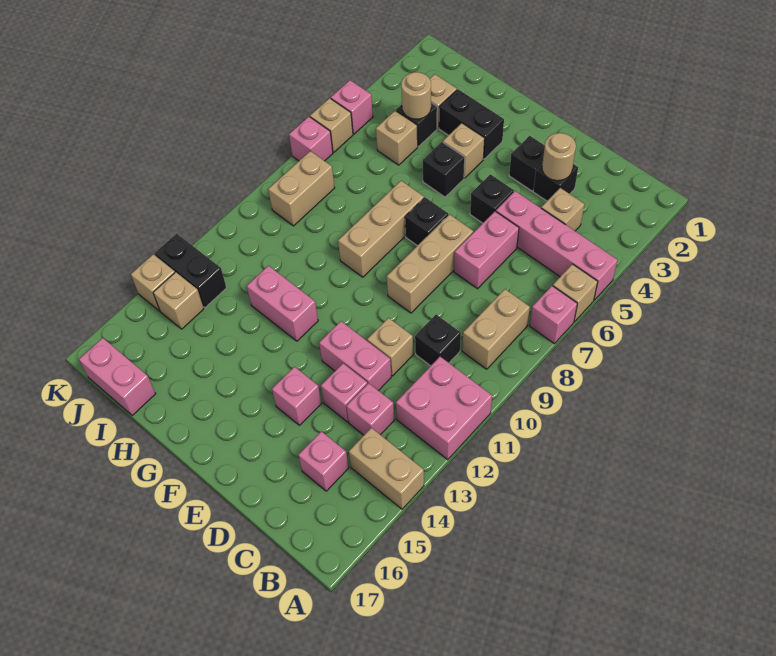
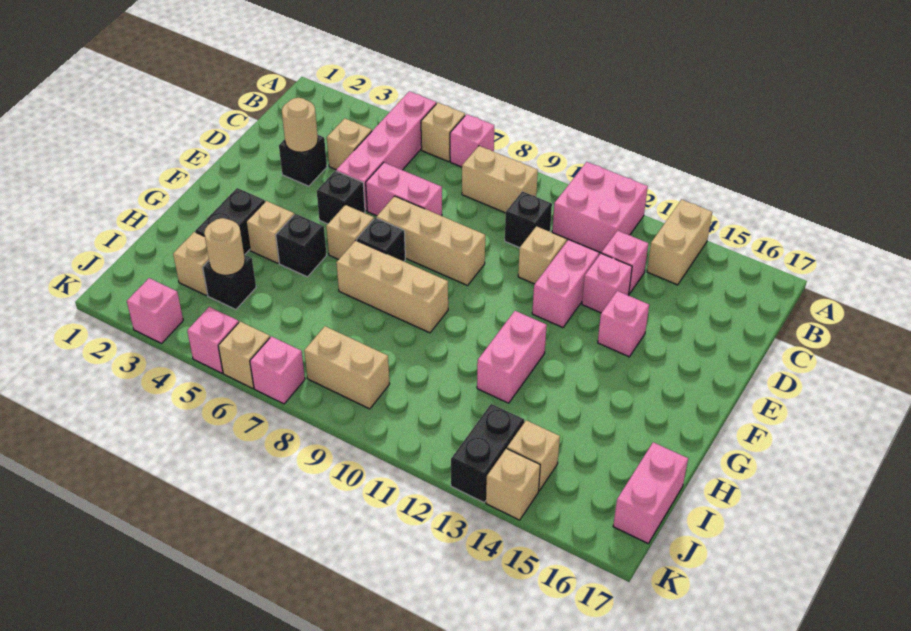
pink brick C15 level 1 -> pink brick K3 level 1
black brick E3 level 1 -> none
tan brick I5 level 1 -> tan brick F6 level 1

